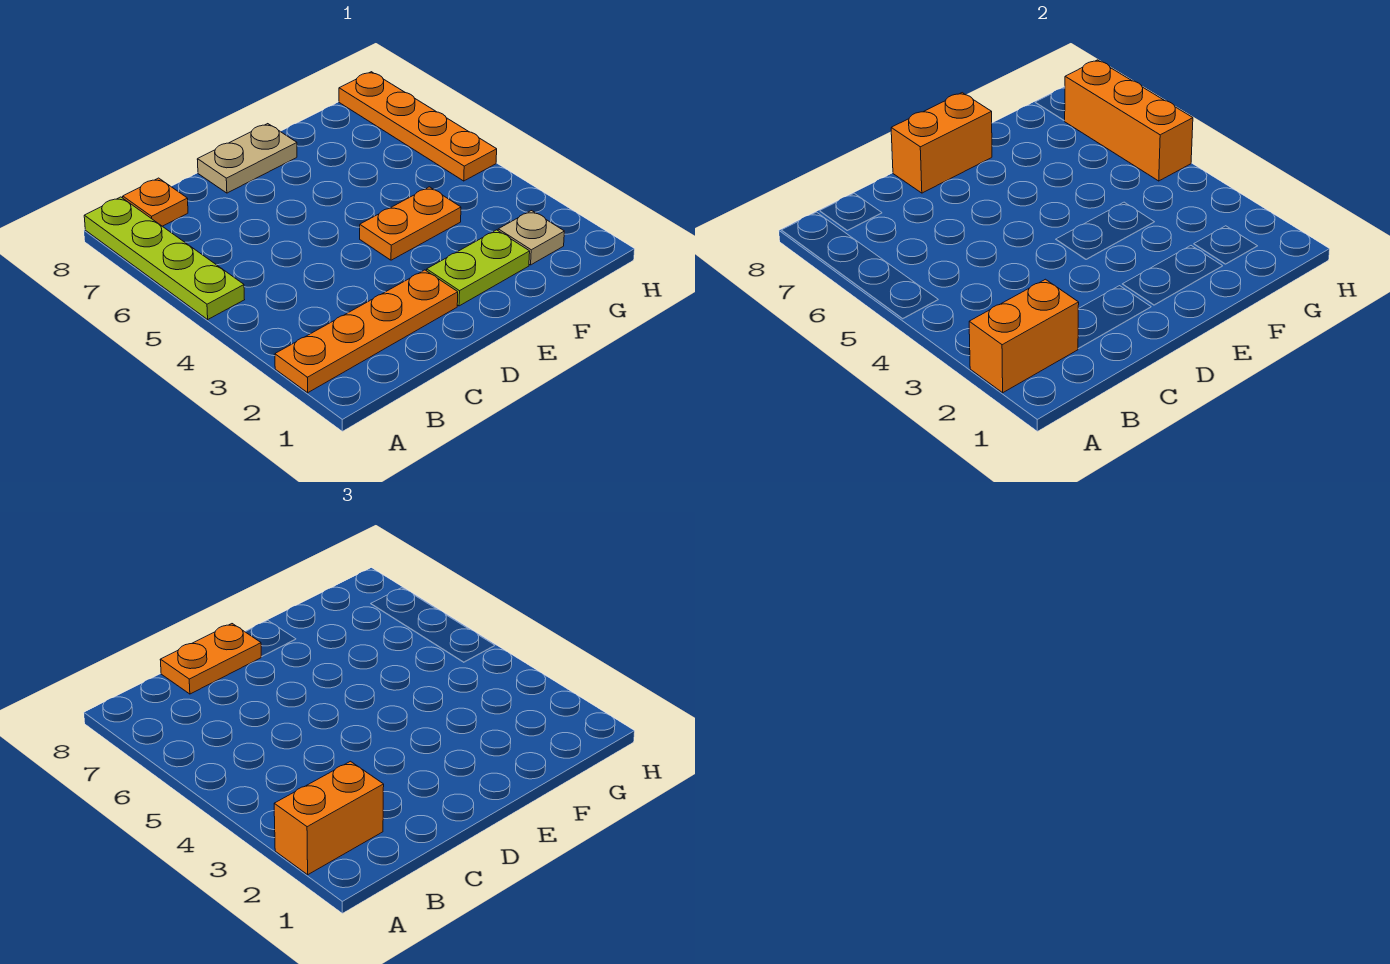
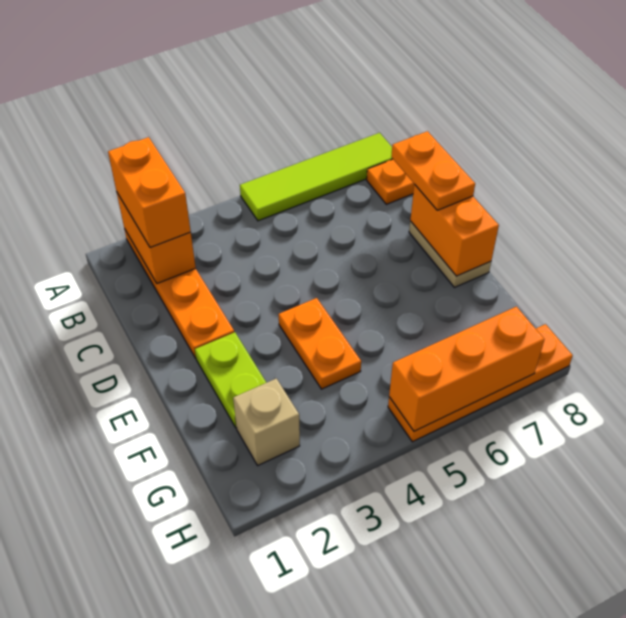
lime plate A5:A8 level 1 -> lime tile A5:A8 level 1
tan plate G2 level 1 -> tan brick G2 level 1

